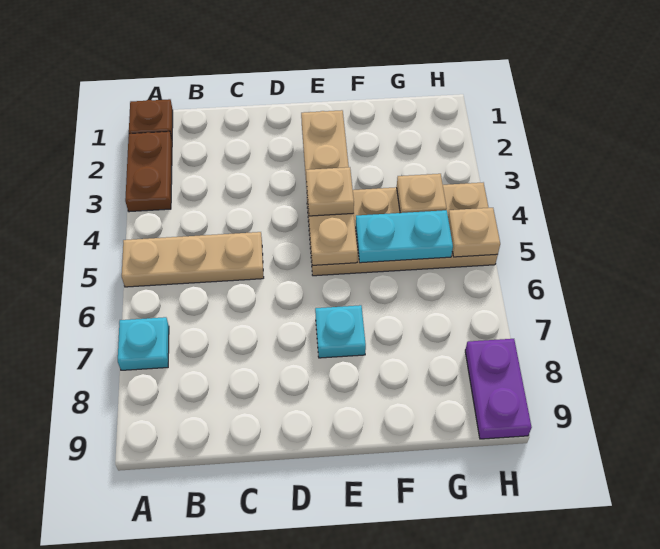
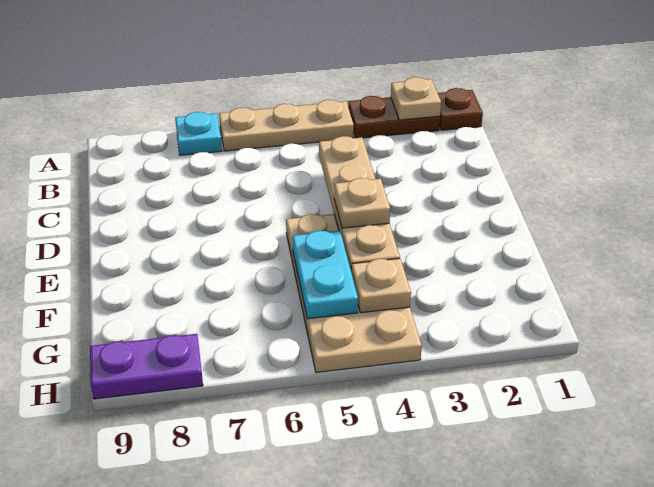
tan plate A5:C5 level 1 -> tan plate A4:A6 level 1
tan plate E2:E5 level 2 -> tan plate C4:F4 level 2
cyan plate E7 level 1 -> none
tan plate H5 level 2 -> tan plate A2 level 2

